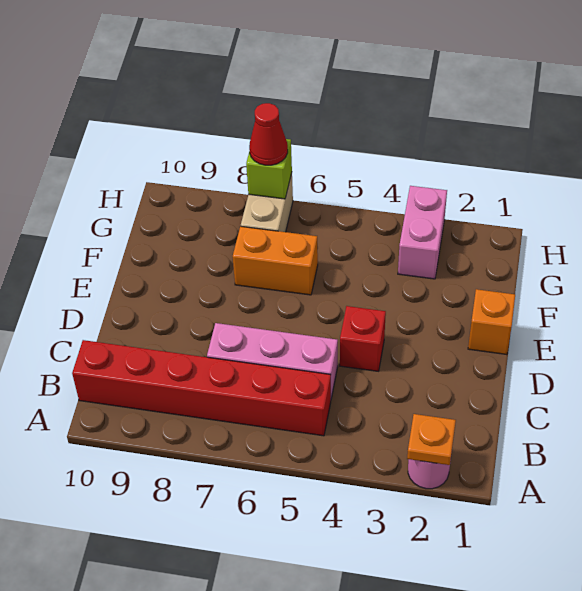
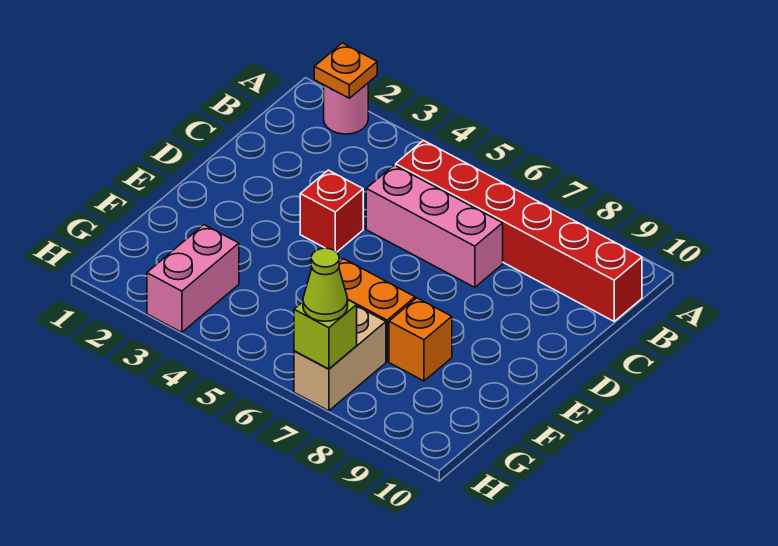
orange brick E1 level 1 -> orange brick F8 level 1
red cone H7 level 3 -> lime cone H7 level 3

